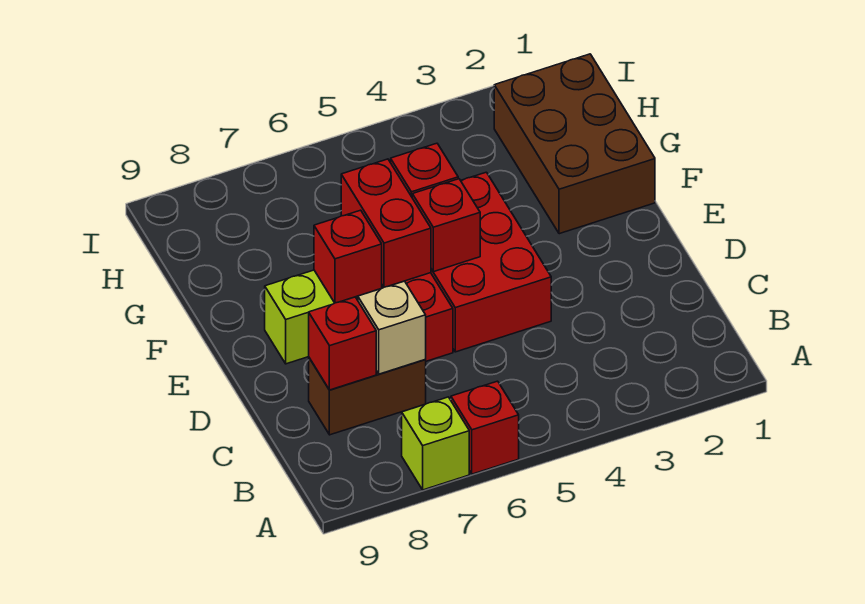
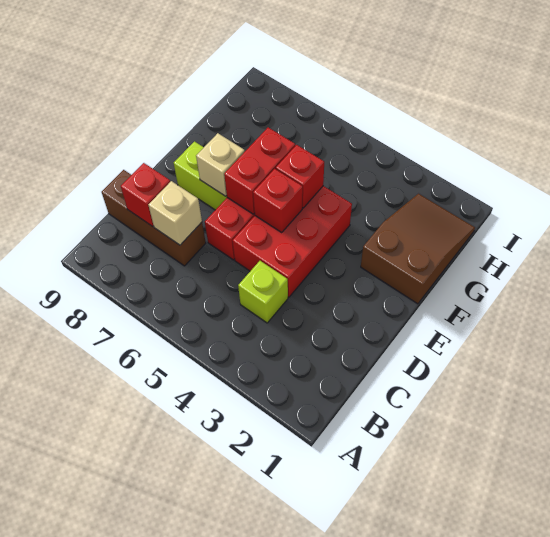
red brick A6 level 1 -> none
lime brick A7 level 1 -> lime brick C4 level 1
brown brick C7:C8 level 1 -> brown brick C7:C9 level 1
red brick E7 level 2 -> tan brick E7 level 2
brown brick F1:H2 level 1 -> brown slope F1:H2 level 1 top F

